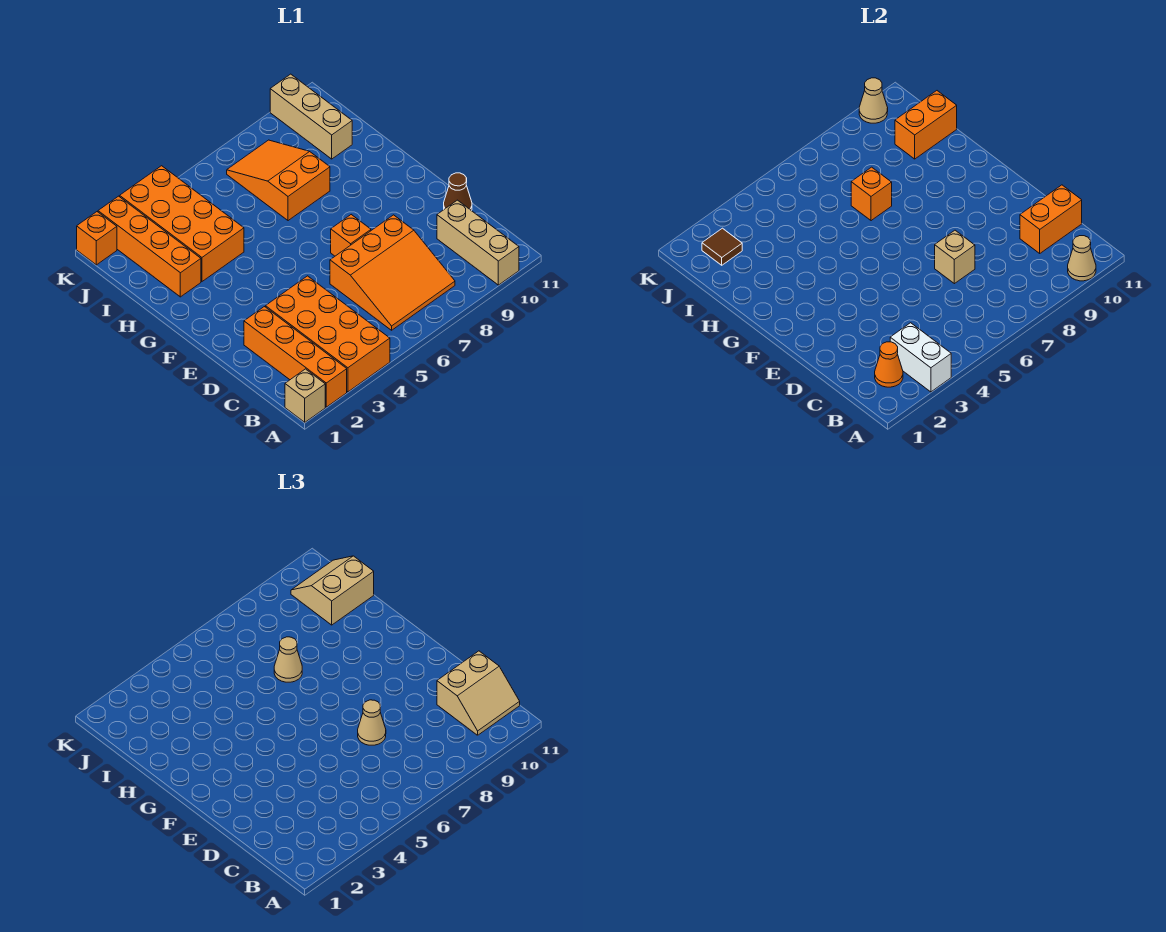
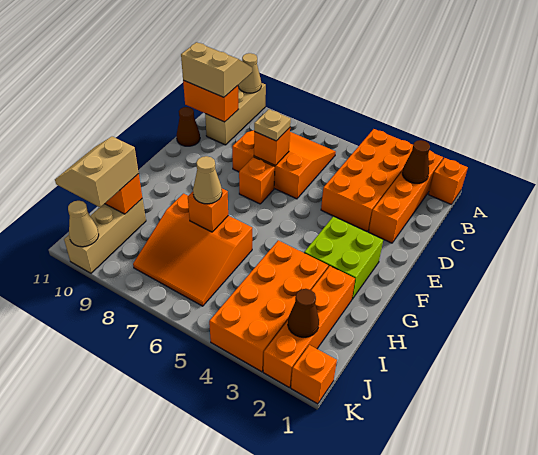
tan brick A1 level 1 -> orange brick A1 level 1
white brick A3:B3 level 2 -> none
orange cone B2 level 2 -> brown cone B2 level 2
tan brick D7 level 2 -> orange brick D7 level 2
tan cone D7 level 3 -> tan plate D7 level 3
none -> lime brick F2:G3 level 1
orange slope H7:J8 level 1 top H -> orange slope H6:J8 level 1 top H
tan slope I10:J11 level 3 top I -> tan slope I10:J11 level 3 top 10
brown tile J2 level 2 -> brown cone J2 level 2

